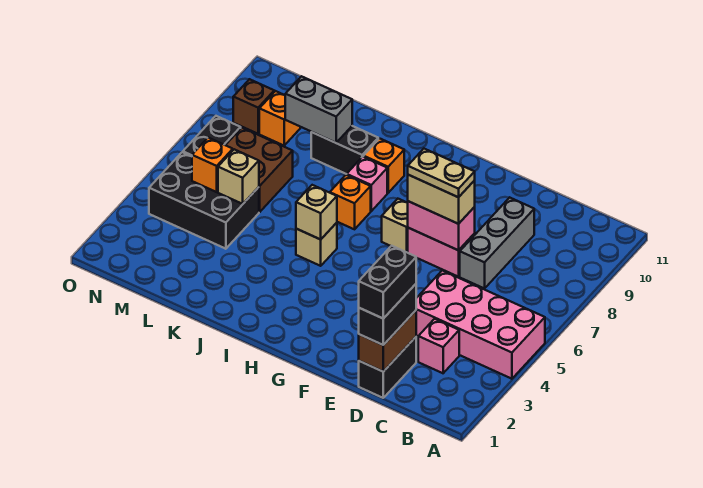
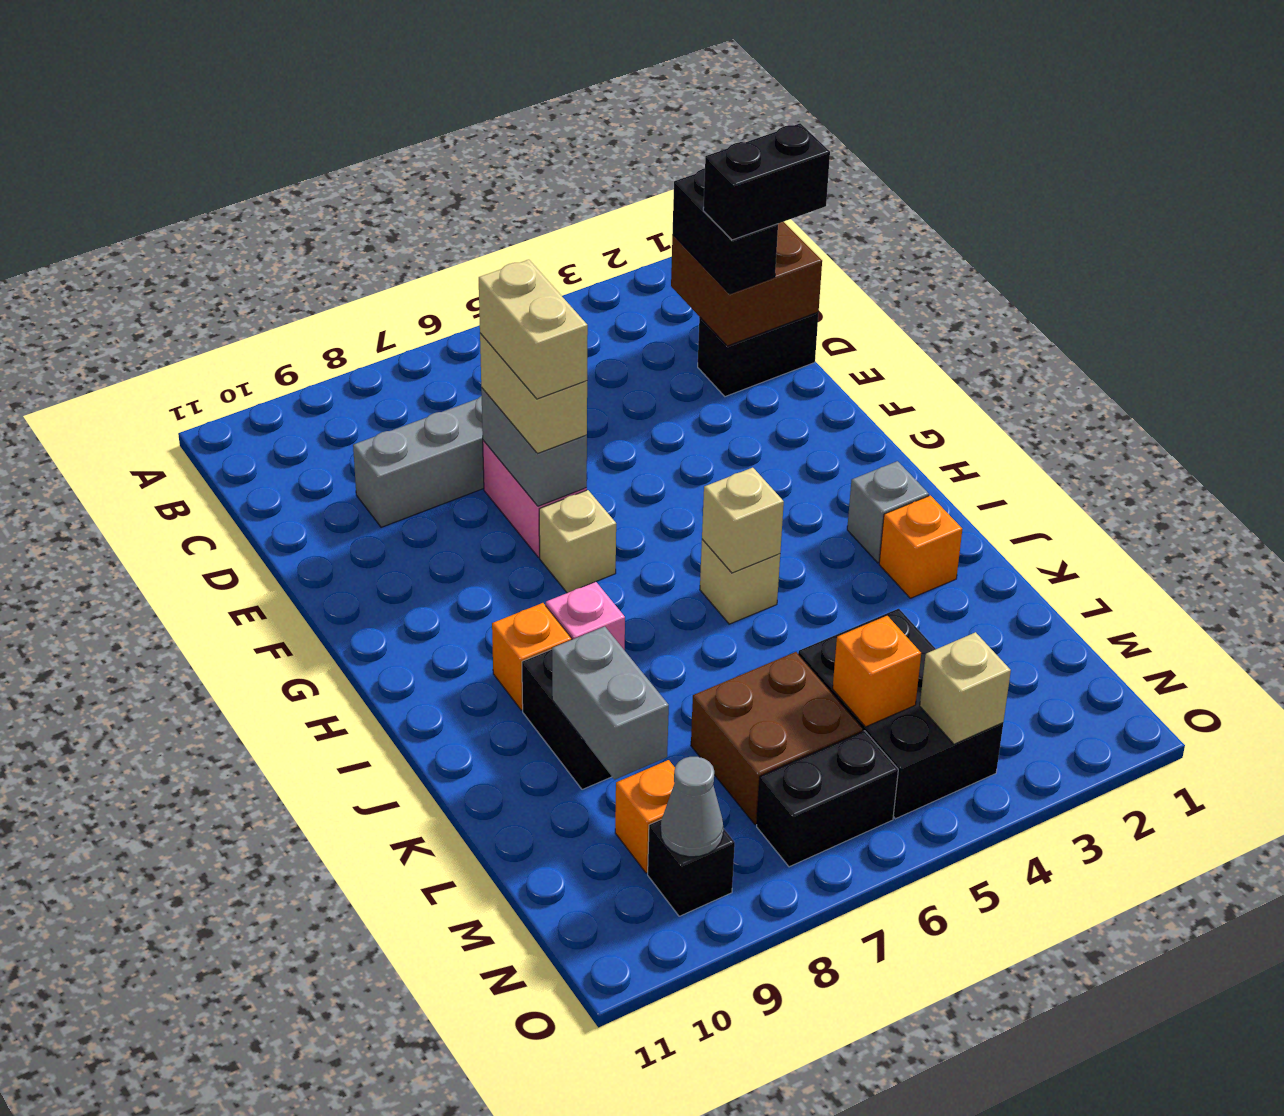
pink brick A4:D5 level 1 -> none
pink brick C3 level 1 -> none
brown brick D1:D2 level 2 -> brown brick C1:D2 level 2
black brick D1:D2 level 3 -> black brick C2:D2 level 3
pink brick E7:F7 level 2 -> grey brick E7:F7 level 2
tan plate E7:F7 level 4 -> tan brick E7:F7 level 4
none -> grey brick I2 level 1
orange brick I7 level 1 -> orange brick J2 level 1
tan brick L5 level 2 -> tan brick N4 level 2
brown brick N9 level 1 -> black brick N9 level 1
none -> grey cone N9 level 2

